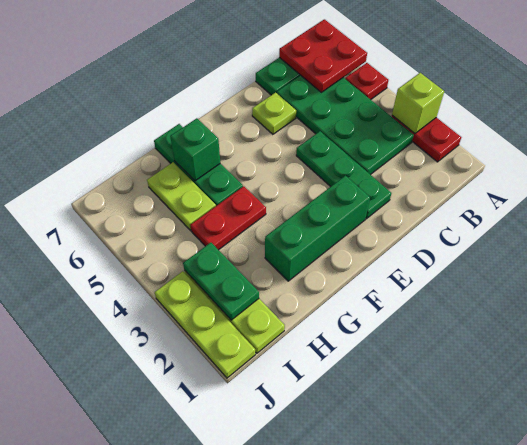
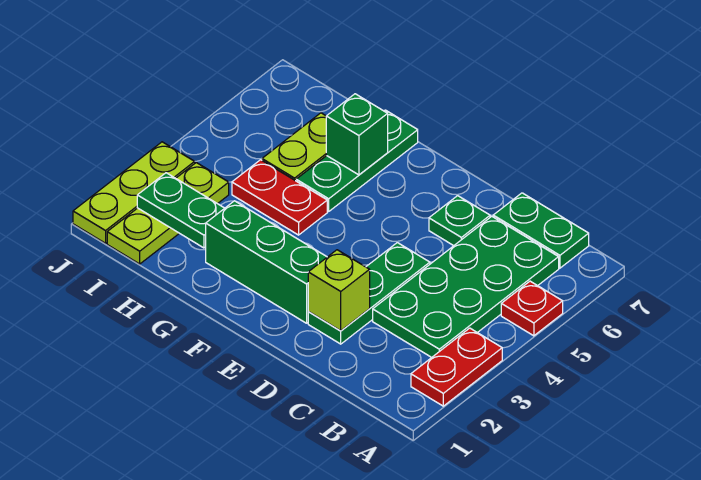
lime brick A3 level 2 -> lime brick D2 level 2
red plate A6:B7 level 2 -> none
lime plate D6 level 1 -> green plate D6 level 1
green plate I2:I3 level 2 -> green plate H2:I2 level 2

